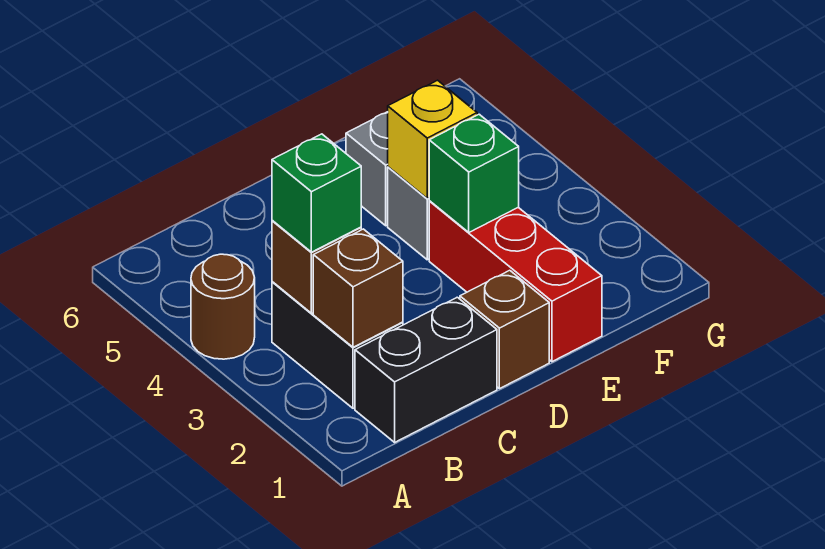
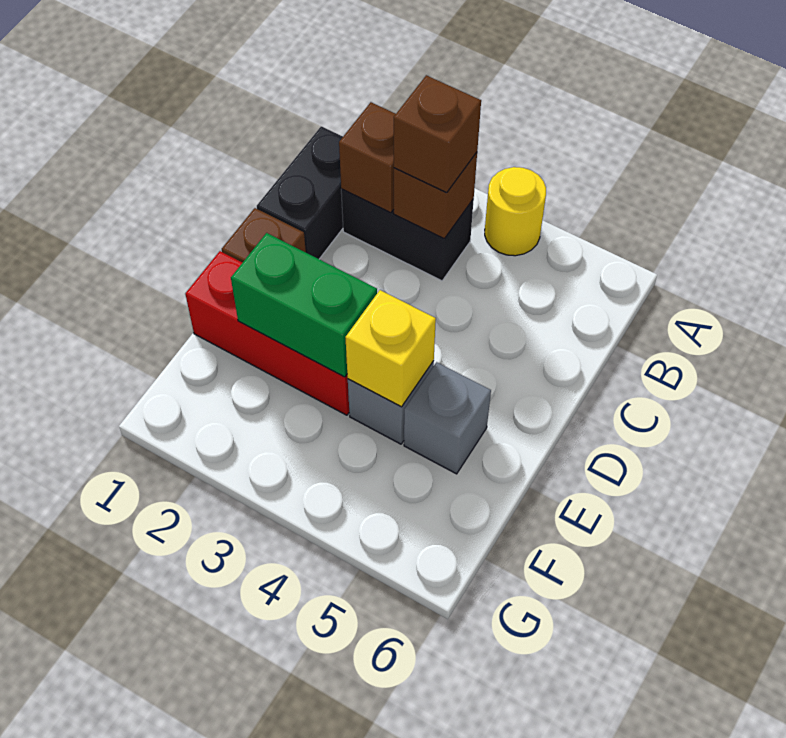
brown round brick A4 level 1 -> yellow round brick A4 level 1
green brick B3 level 3 -> brown brick B3 level 3
green brick E3 level 2 -> green brick E2:E3 level 2

